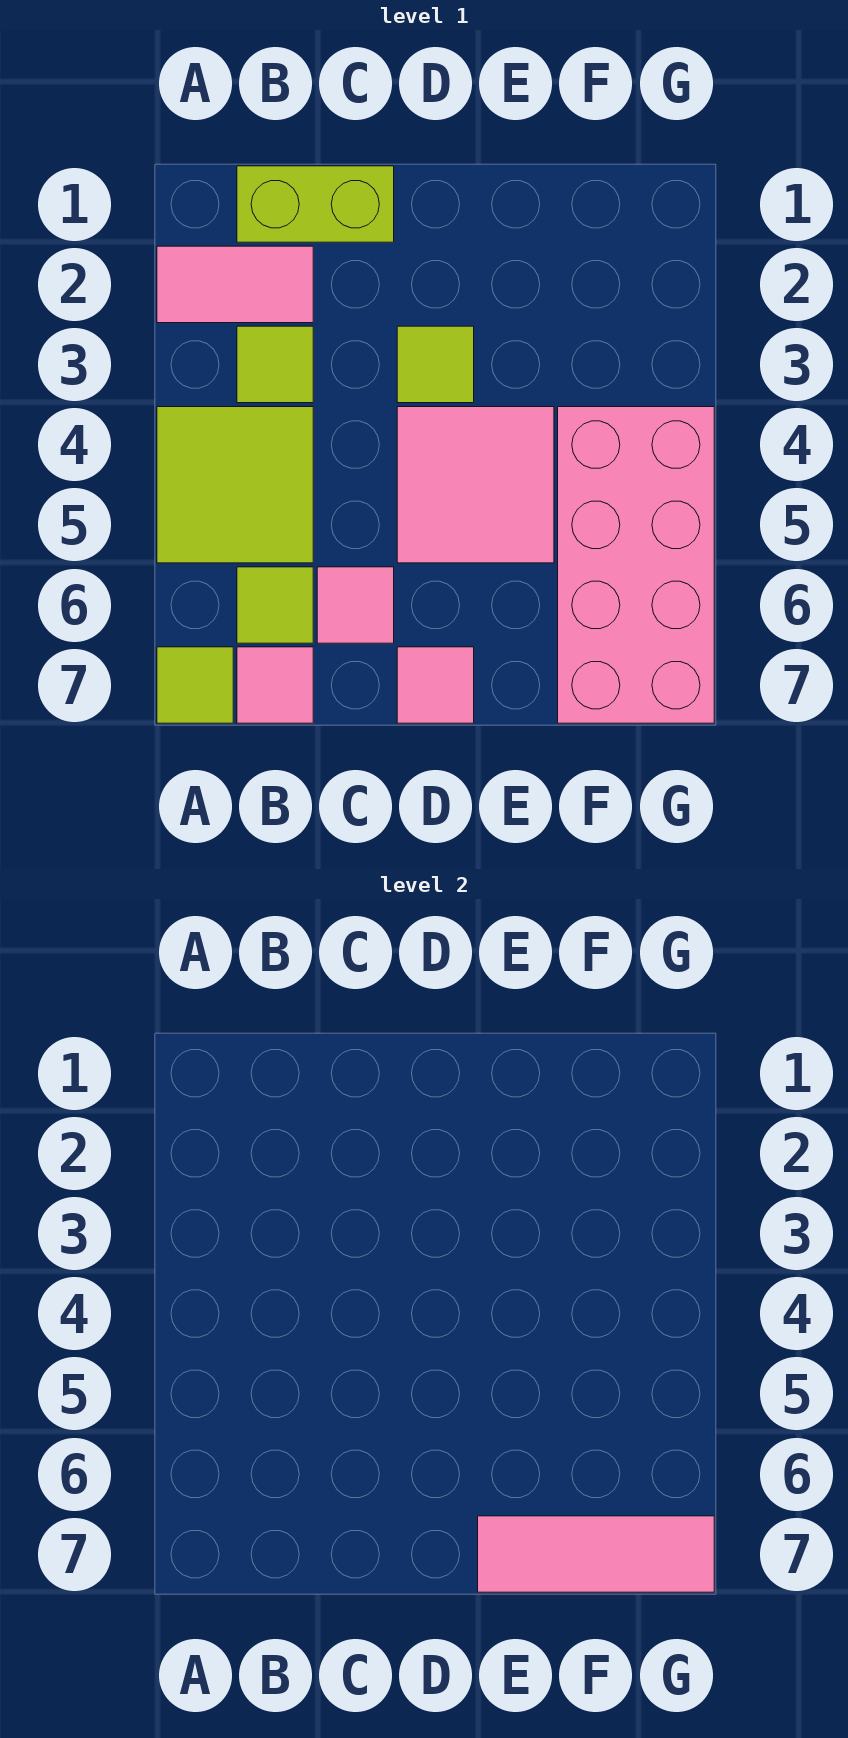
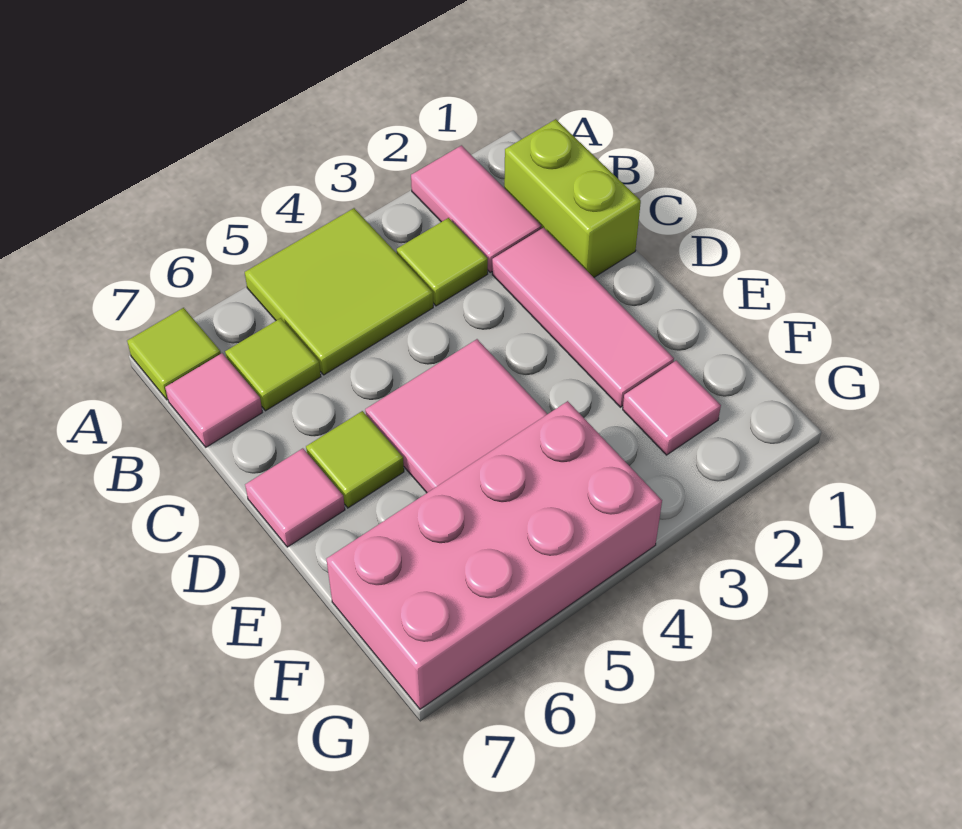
pink tile C6 level 1 -> pink tile F2 level 1
lime tile D3 level 1 -> lime tile D6 level 1
pink tile E7:G7 level 2 -> pink tile C2:E2 level 1

